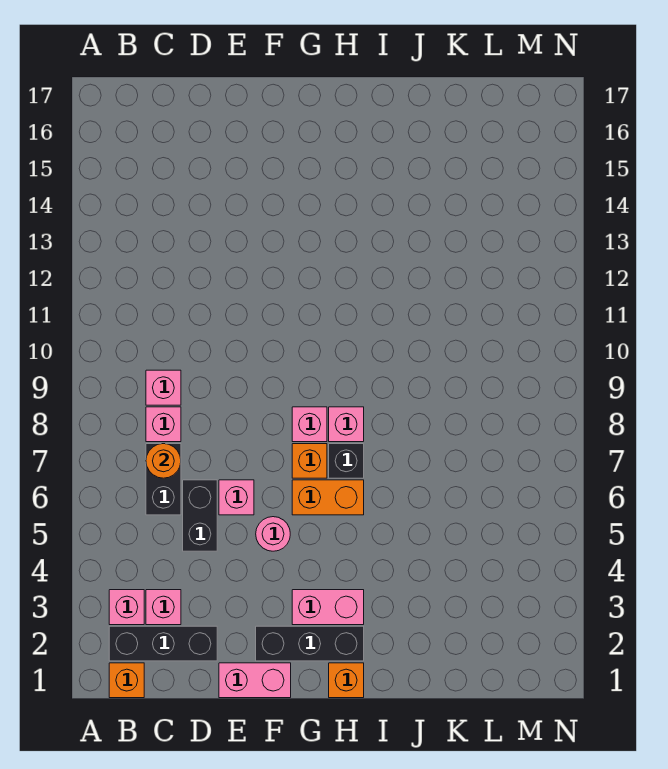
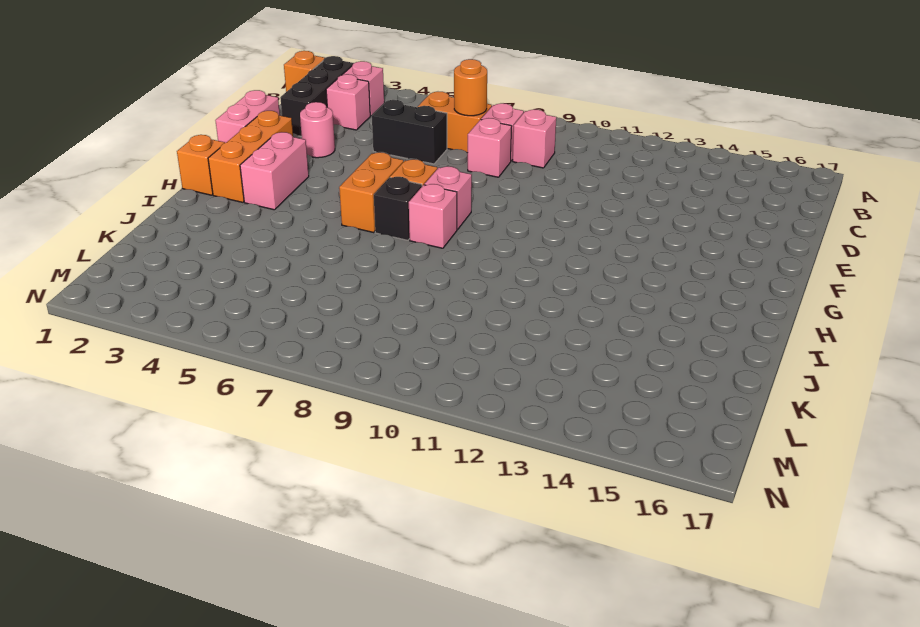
black brick C6:C7 level 1 -> orange brick C6:C7 level 1
pink brick E6 level 1 -> pink brick D8 level 1
black brick F2:H2 level 1 -> orange brick F2:H2 level 1
pink round brick F5 level 1 -> pink round brick E3 level 1

